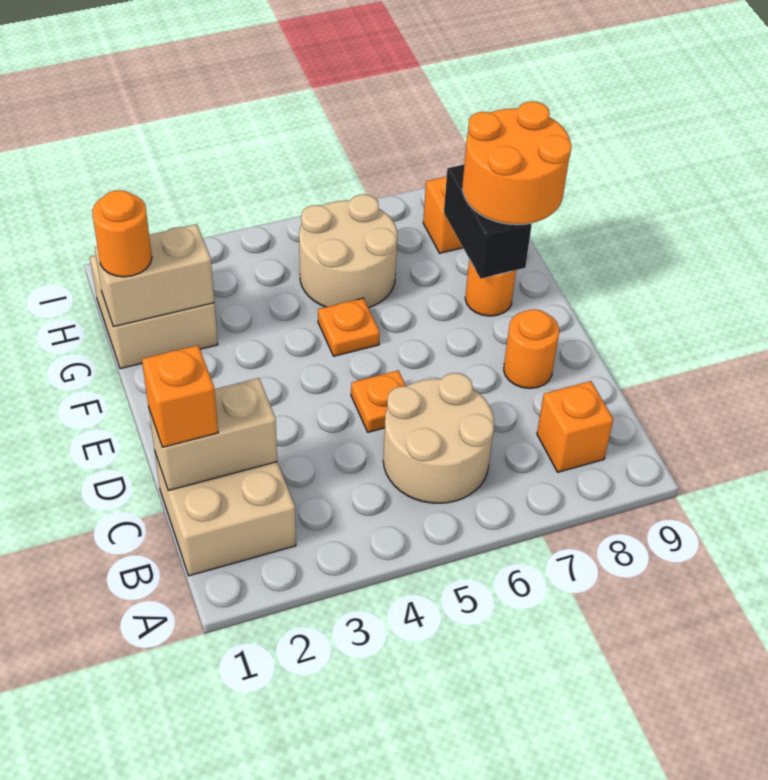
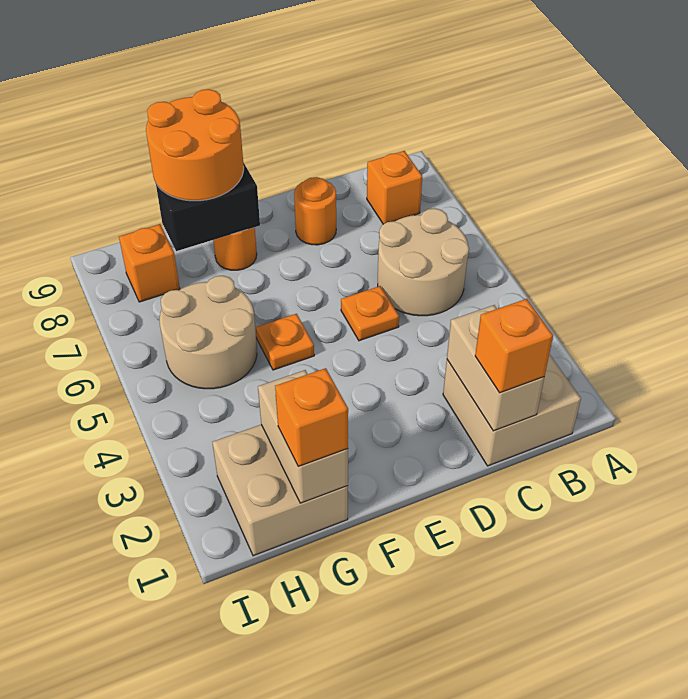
orange round brick G1 level 3 -> orange brick G1 level 3

